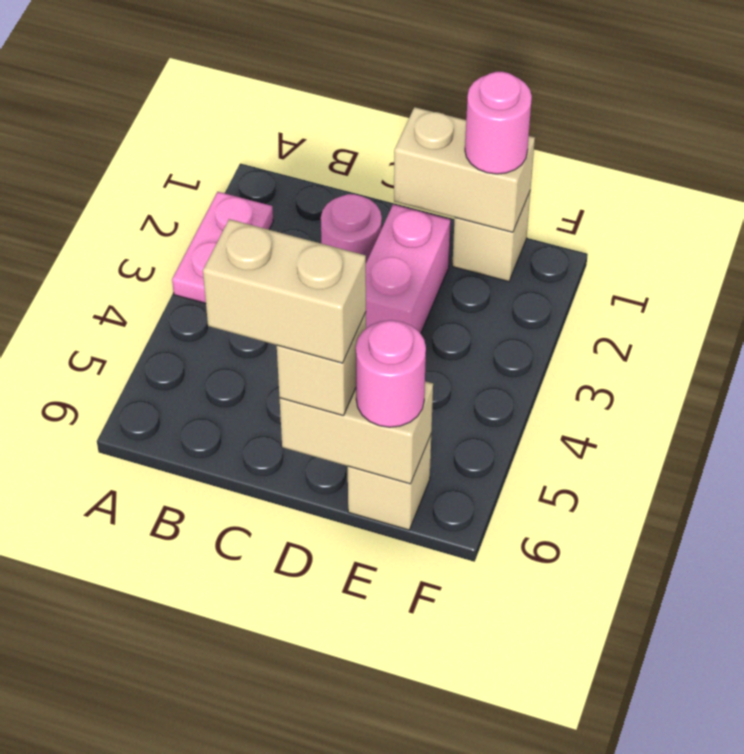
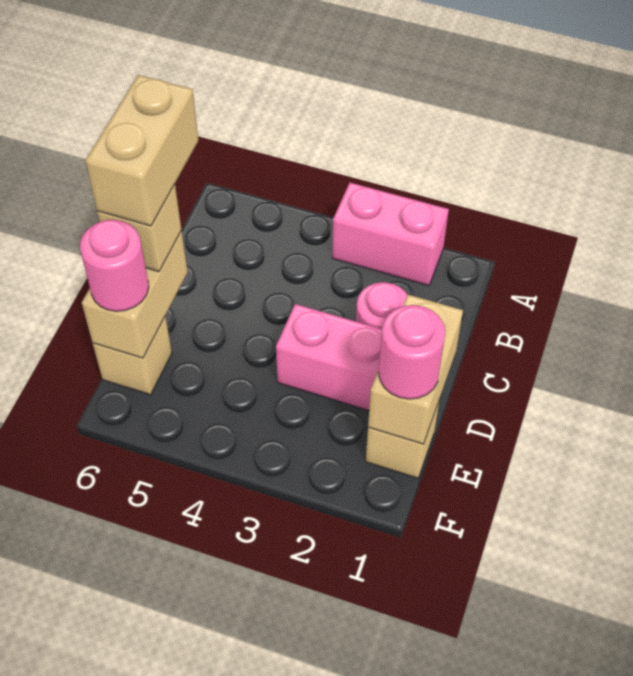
pink plate A2:A3 level 1 -> pink brick A2:A3 level 1

